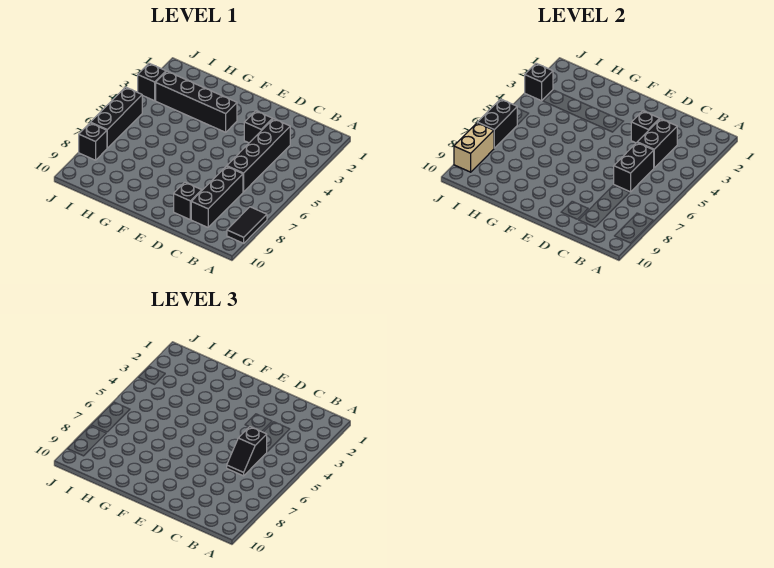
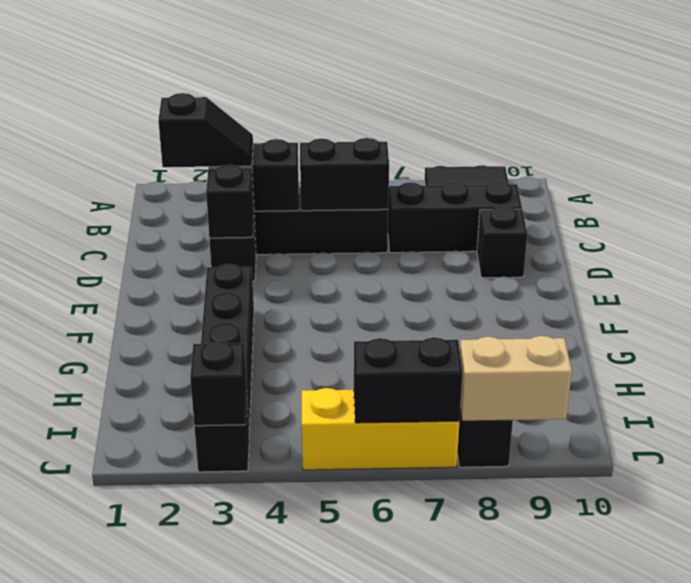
black slope C5:C6 level 3 top 5 -> black slope C2:C3 level 3 top 2
black brick J5:J7 level 1 -> yellow brick J5:J7 level 1

